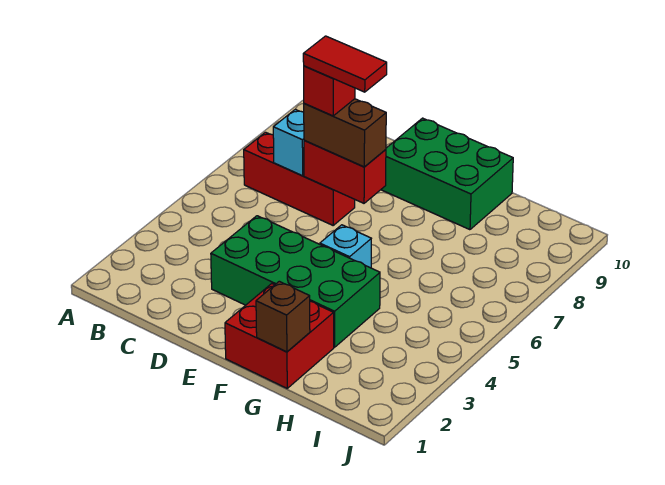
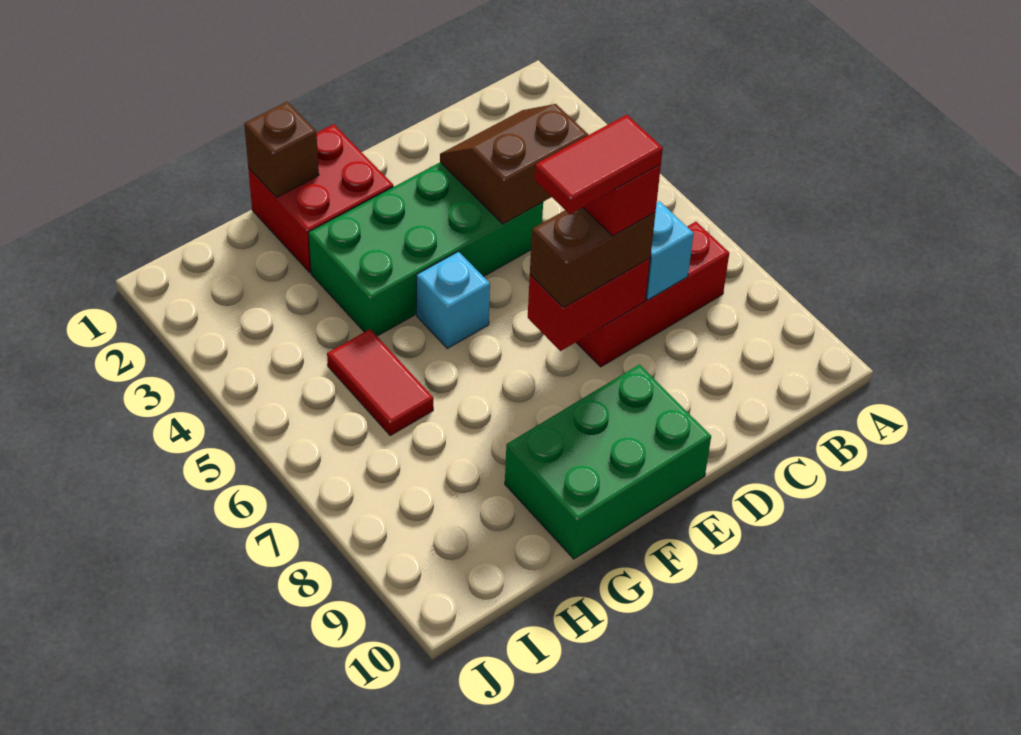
none -> brown slope C3:D4 level 2 top 4
none -> red tile H5:H6 level 1

